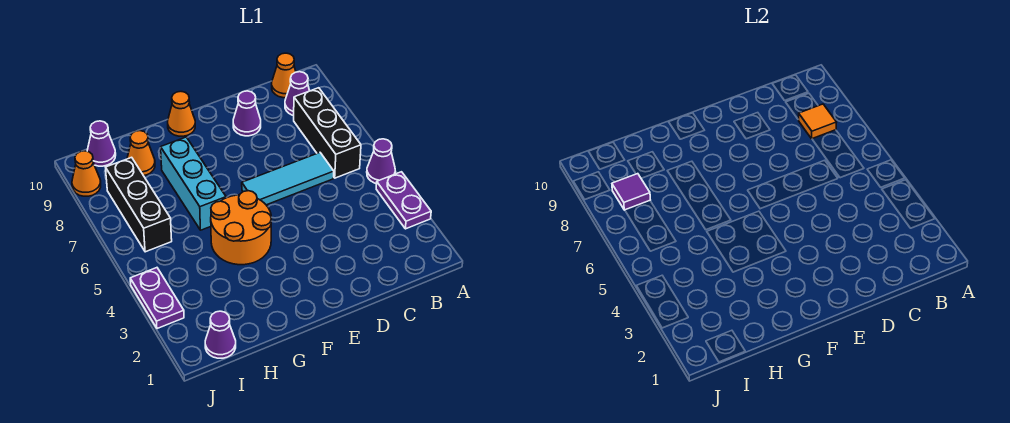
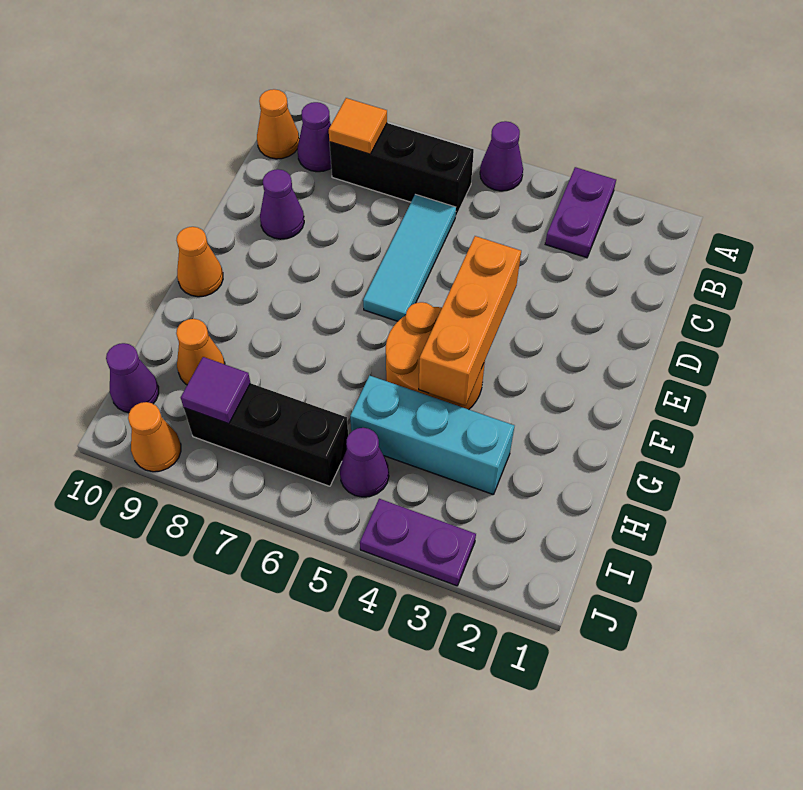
purple plate A3:A4 level 1 -> purple plate A3:B3 level 1
none -> orange brick E4:G4 level 2
cyan brick G6:G8 level 1 -> cyan brick H3:H5 level 1
purple cone I1 level 1 -> purple cone I5 level 1

